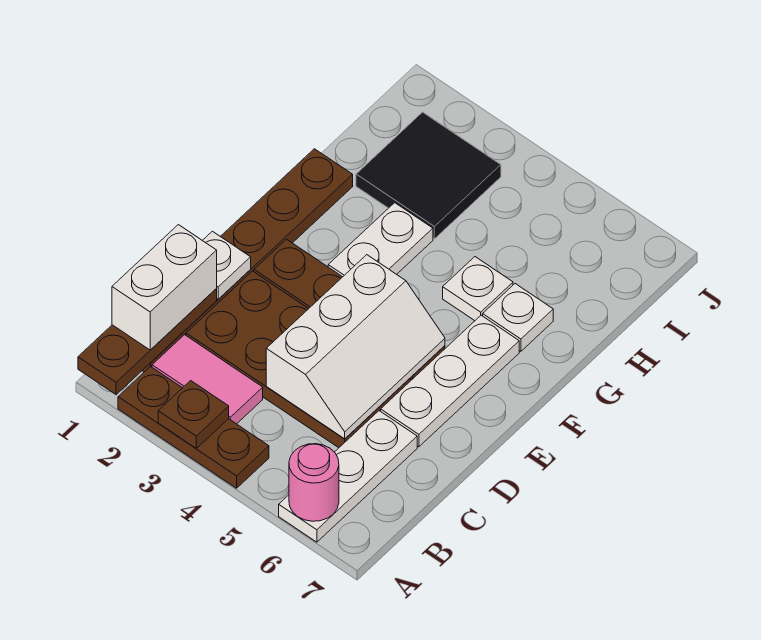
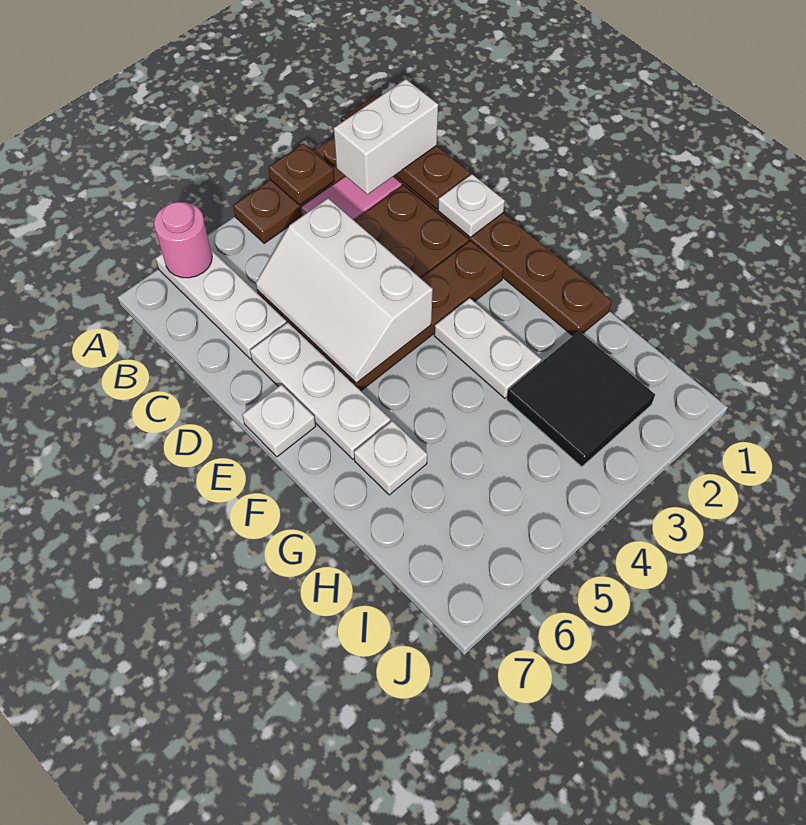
white brick B1:C1 level 3 -> white brick B1:B2 level 3
white plate G5 level 1 -> white plate E7 level 1

